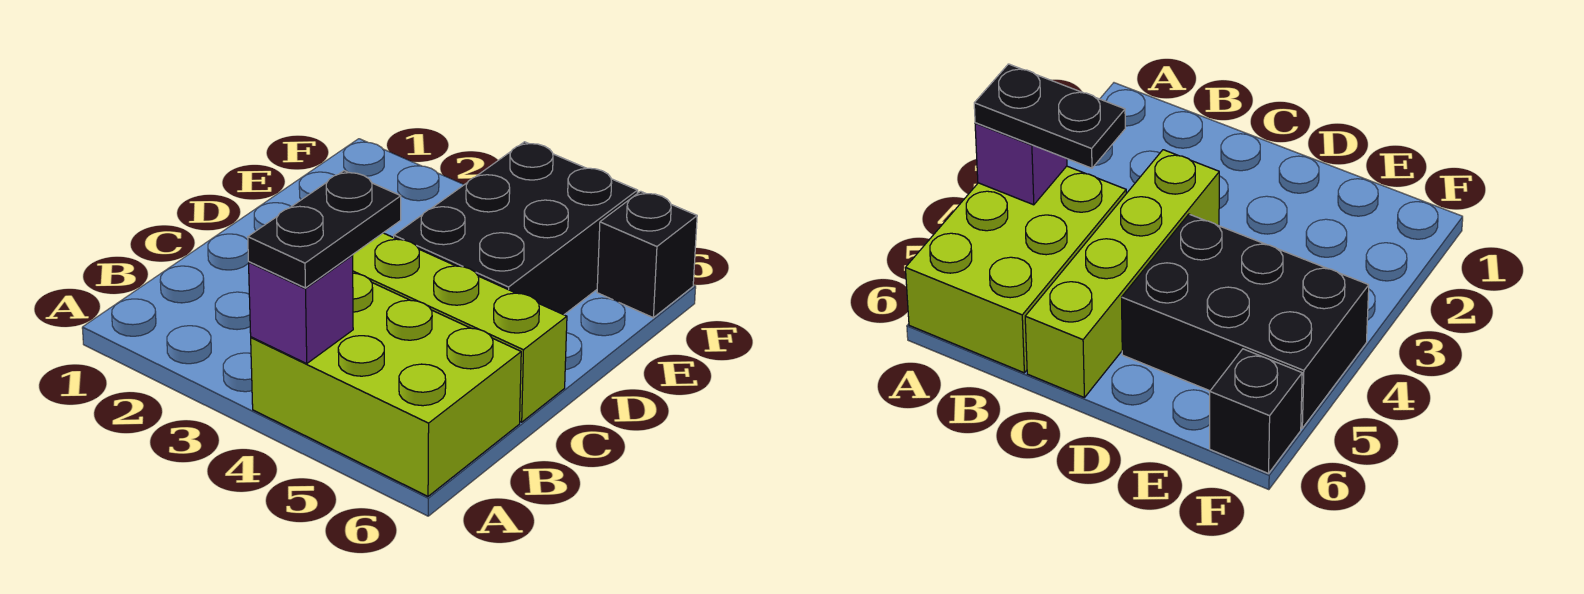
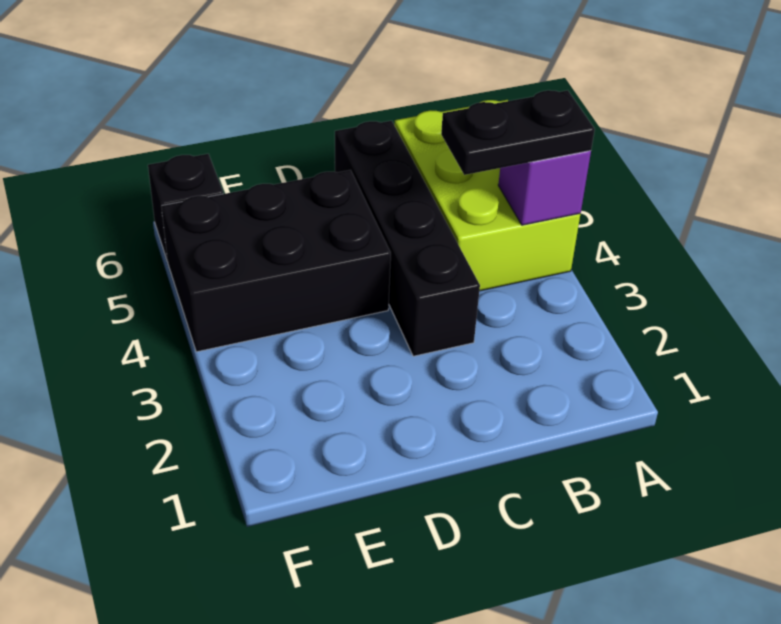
lime brick C3:C6 level 1 -> black brick C3:C6 level 1

